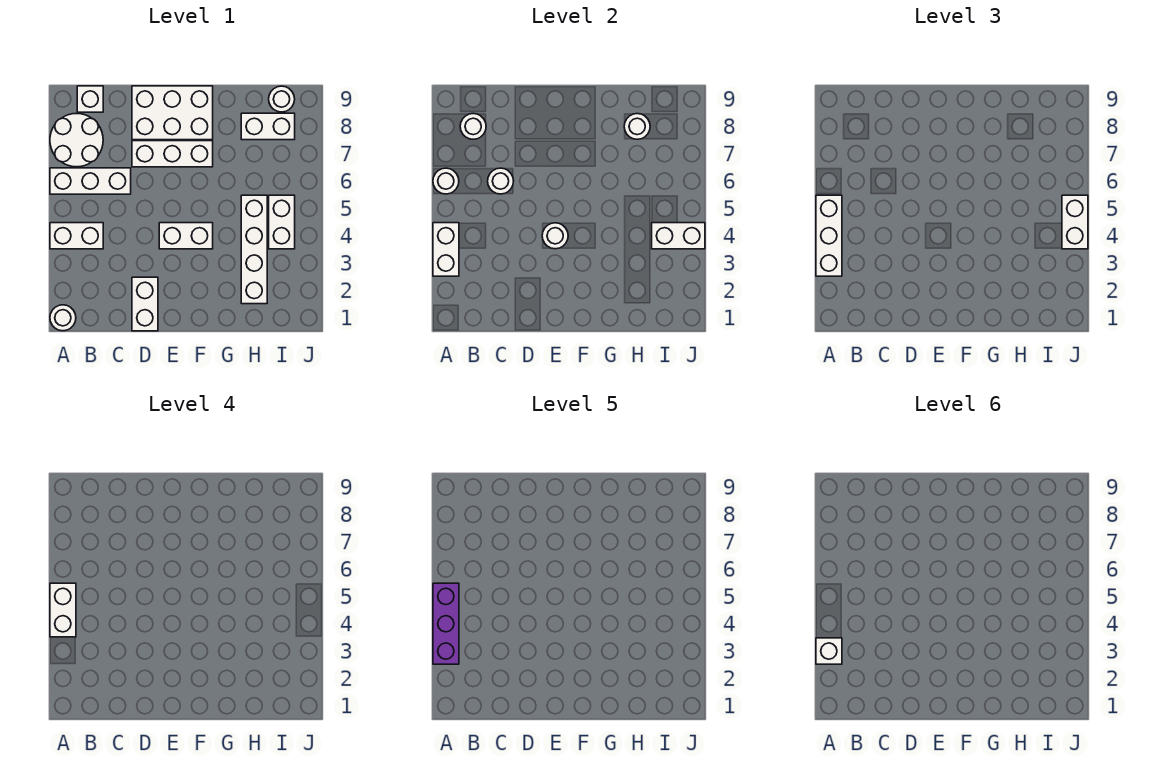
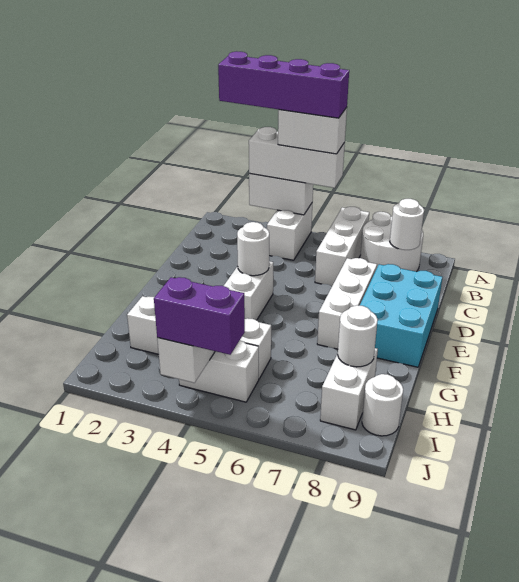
white round brick A1 level 1 -> none
purple brick A3:A5 level 5 -> purple brick A2:A5 level 5
white brick A3 level 6 -> none
white round brick A6 level 2 -> none
white brick B9 level 1 -> none
white round brick C6 level 2 -> none
white brick D1:D2 level 1 -> none
white brick D8:F9 level 1 -> cyan brick D8:F9 level 1
white brick J4:J5 level 3 -> purple brick J4:J5 level 3

